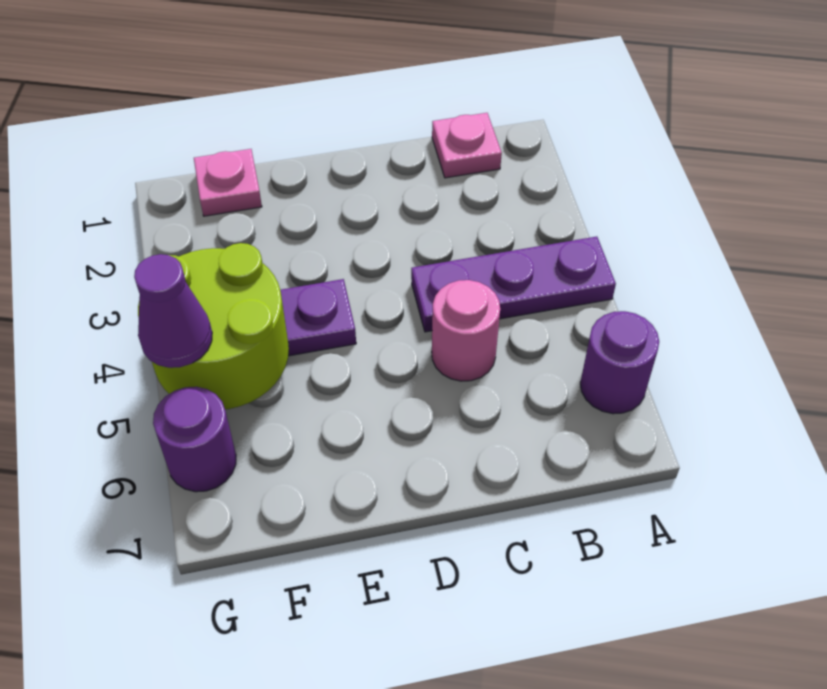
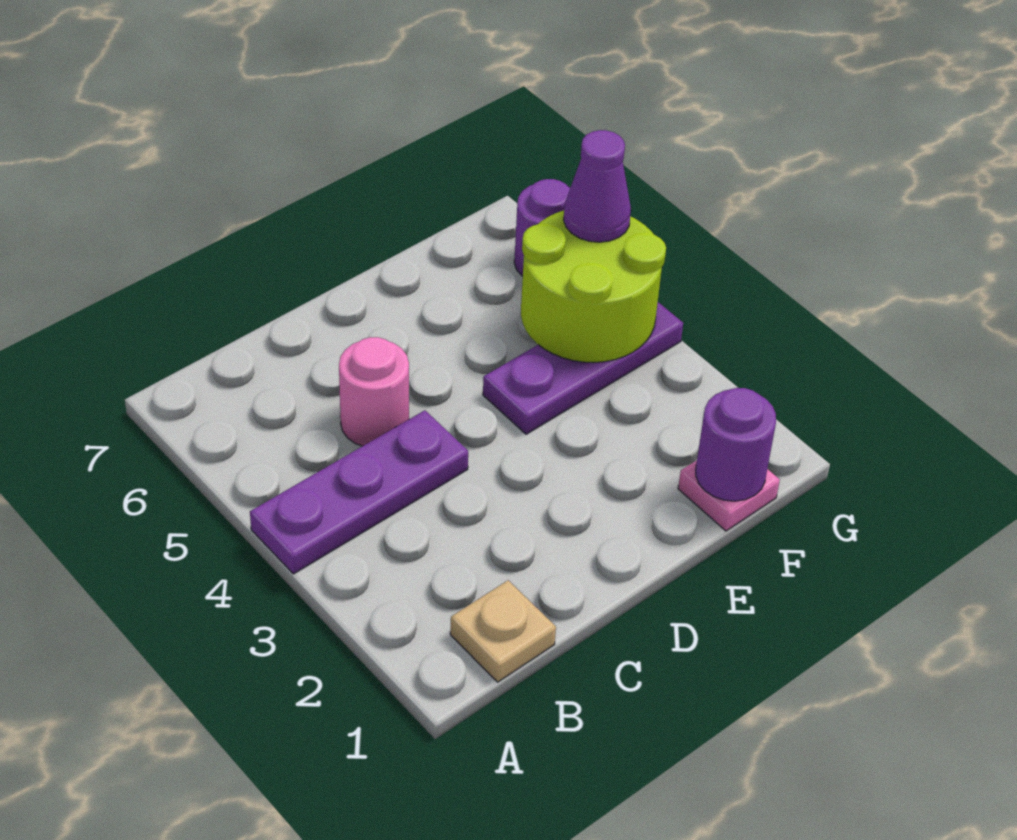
purple round brick A6 level 1 -> purple round brick F1 level 2
pink plate B1 level 1 -> tan plate B1 level 1

